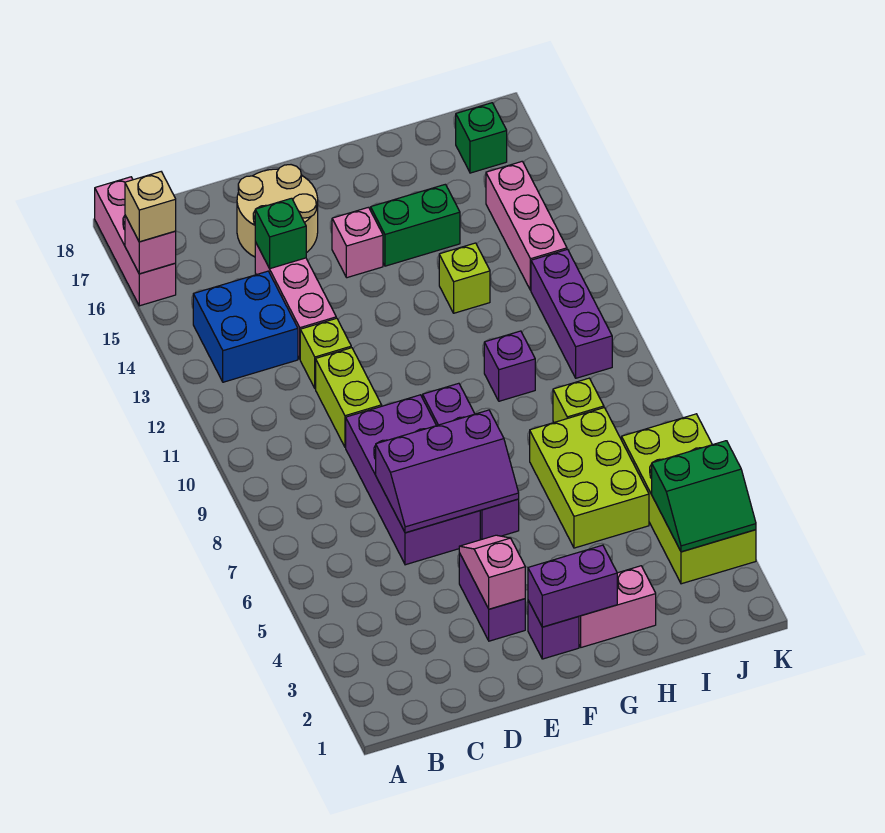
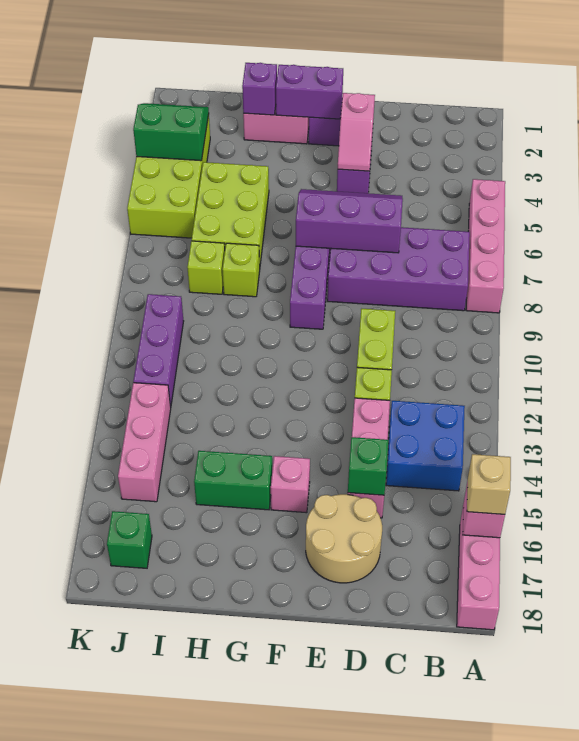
none -> pink brick A5:A8 level 1
purple brick D6:E9 level 1 -> purple brick B7:E8 level 1
purple brick H10 level 1 -> purple brick H2 level 2
lime brick H13 level 1 -> lime brick H8 level 1

